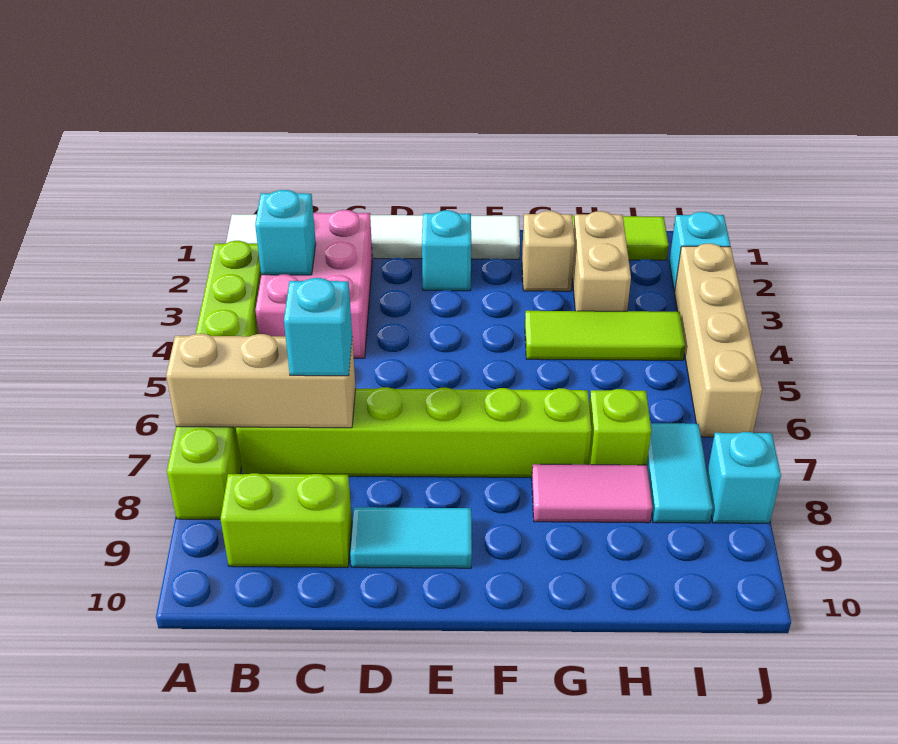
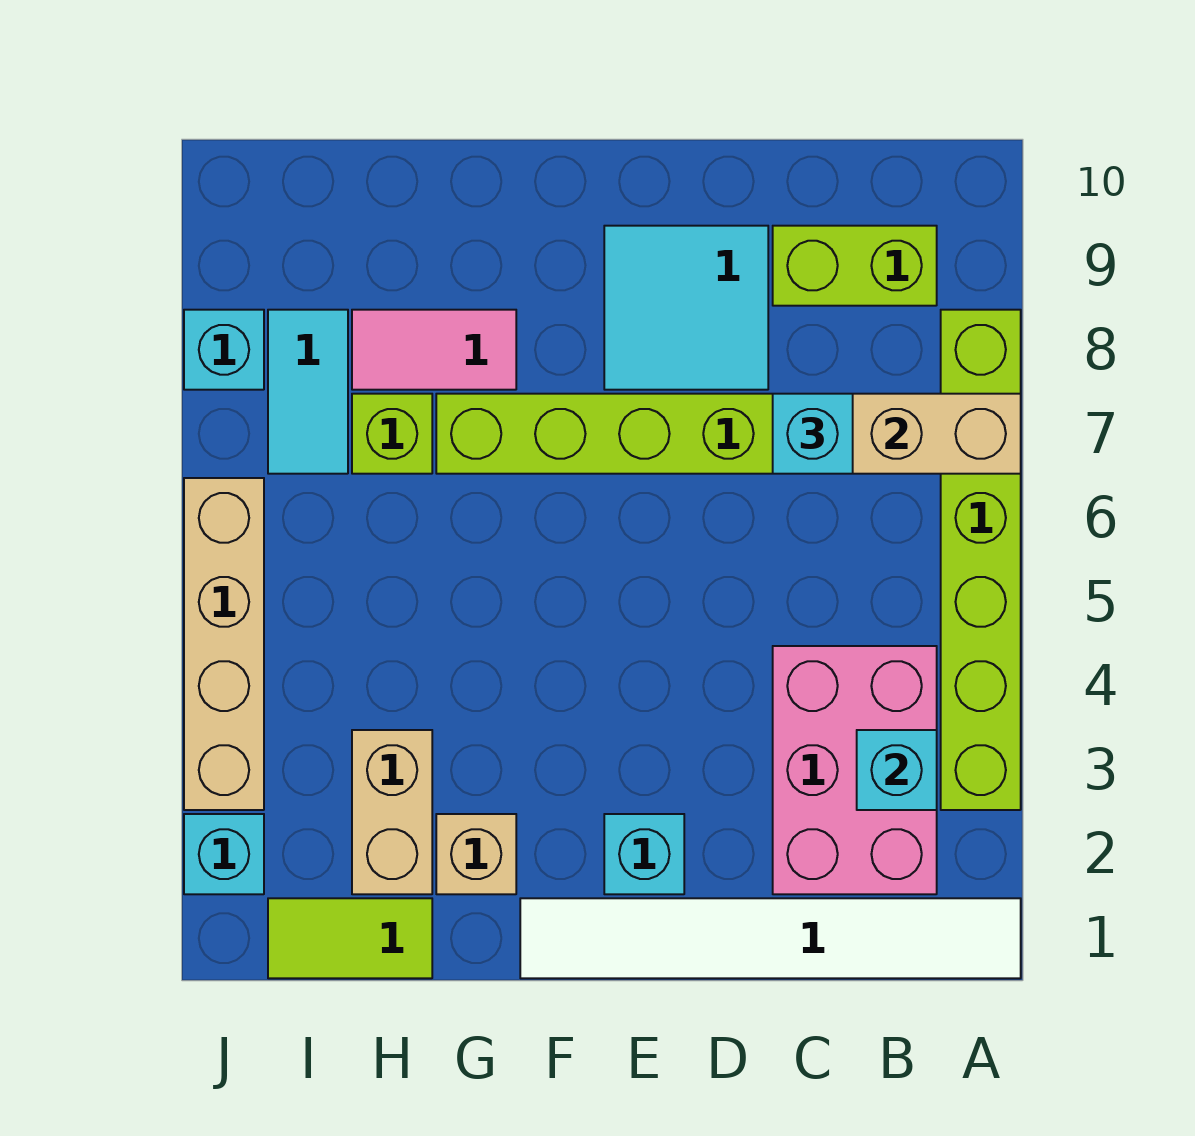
cyan tile D9:E9 level 1 -> cyan tile D8:E9 level 1
lime tile G4:I4 level 1 -> none

